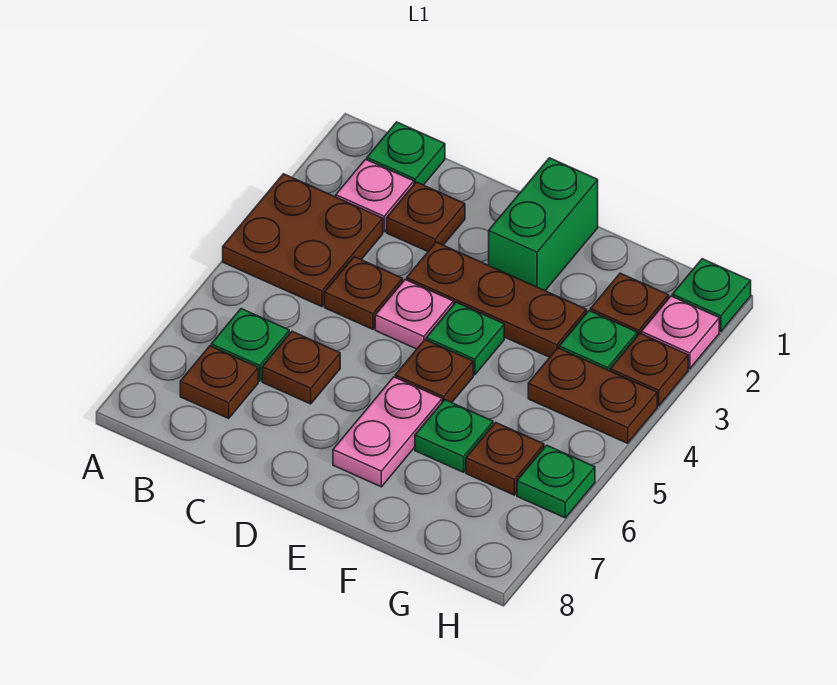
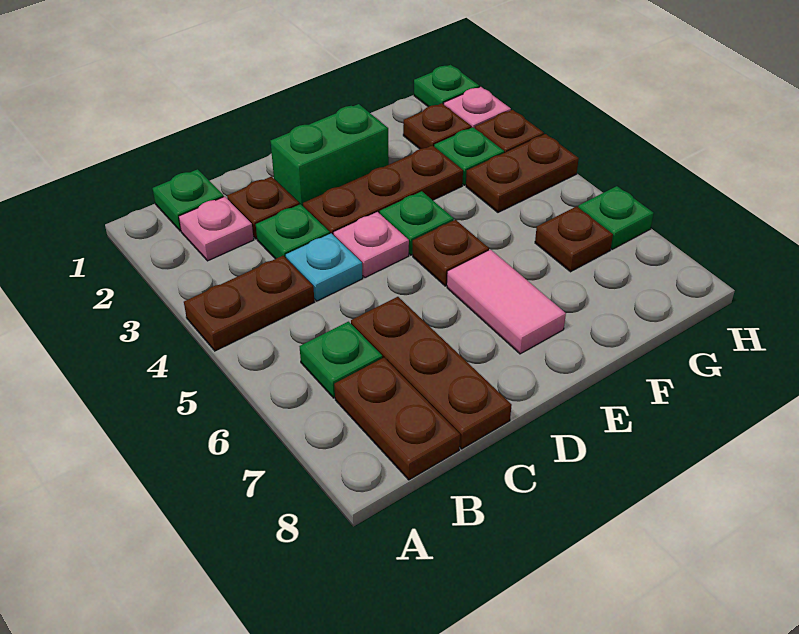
brown plate A3:B4 level 1 -> brown plate A4:B4 level 1
brown plate B7 level 1 -> brown plate B7:B8 level 1
brown plate C4 level 1 -> cyan plate C4 level 1
brown plate C6 level 1 -> brown plate C6:C8 level 1
green brick E1:E2 level 1 -> green brick D2:E2 level 1
pink plate E6:E7 level 1 -> pink tile E6:E7 level 1
green plate F6 level 1 -> green plate C3 level 1

